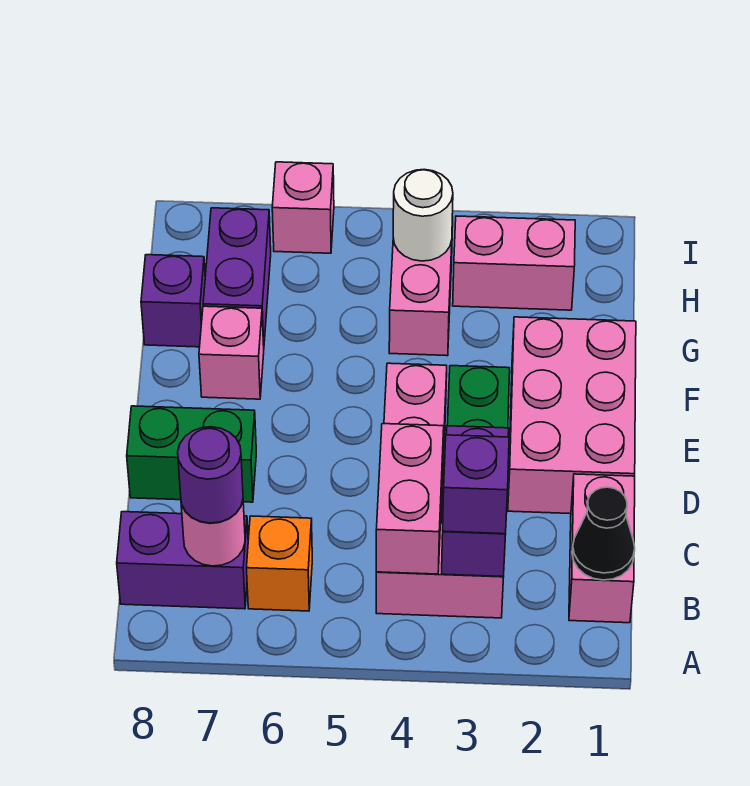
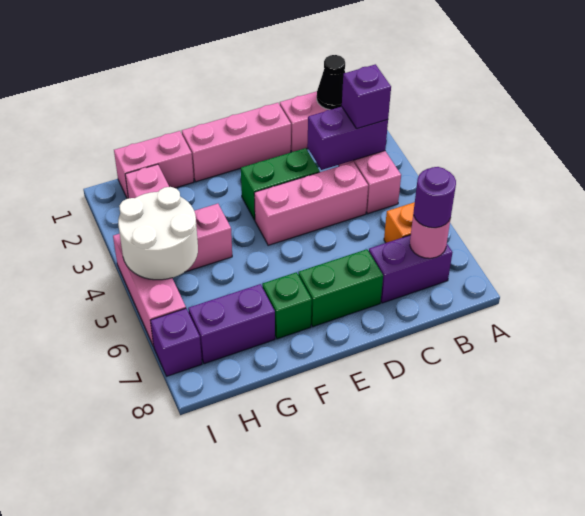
pink brick B4:C4 level 2 -> pink brick G1:H1 level 1
purple brick B7:B8 level 1 -> purple brick B7:C7 level 1
pink brick D1:F2 level 1 -> pink brick D1:F1 level 1
green brick D7:D8 level 1 -> green brick D7:E7 level 1
pink brick F7 level 1 -> green brick F7 level 1
purple brick G8 level 1 -> purple brick I7 level 1
white round brick H4 level 2 -> white round brick H4:I5 level 2
pink brick I6 level 1 -> pink brick I4:I6 level 1

